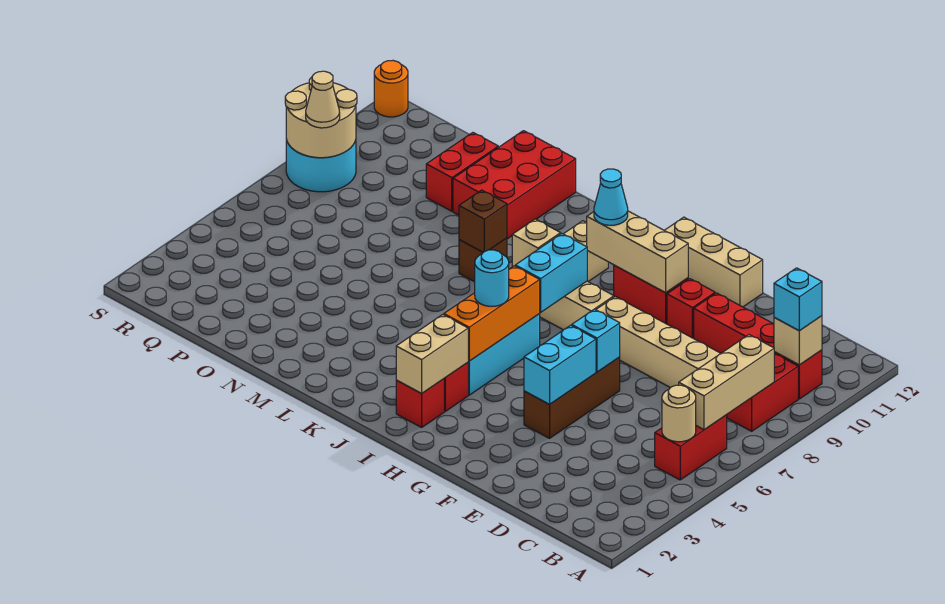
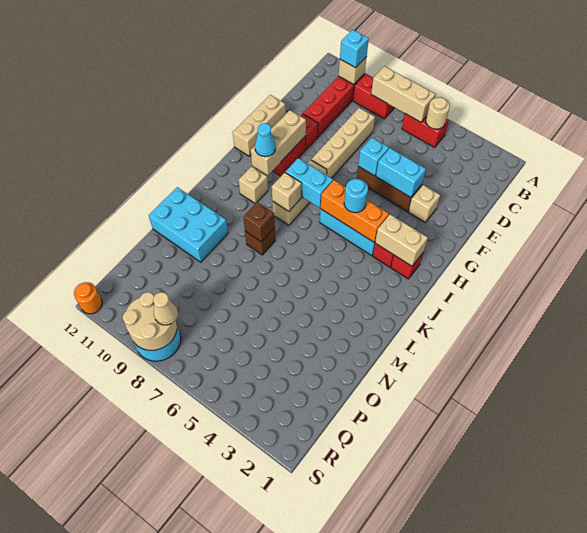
none -> tan brick F3 level 1
red brick M10:N12 level 1 -> cyan brick M10:N12 level 1
red brick O10:O11 level 1 -> none

